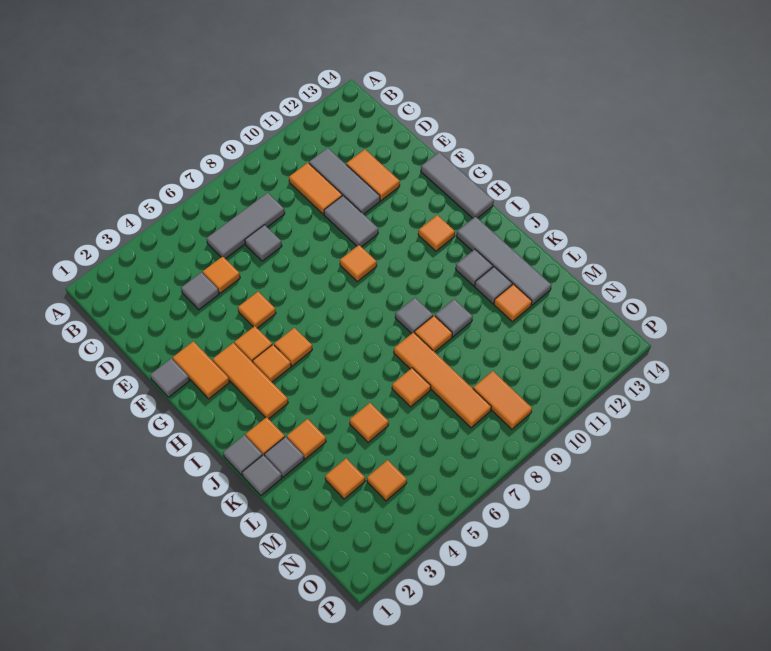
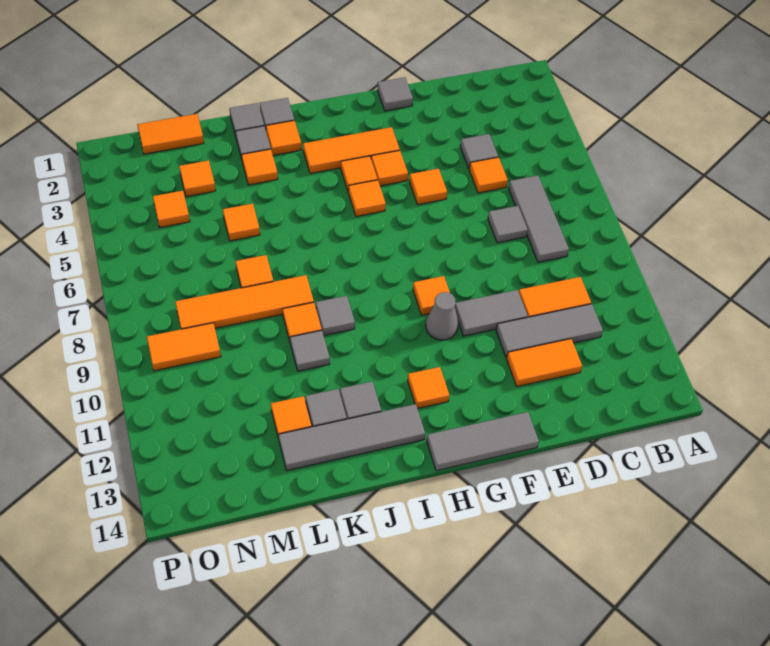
orange tile F2:G2 level 1 -> orange tile M1:N1 level 1
none -> grey cone G10 level 1

